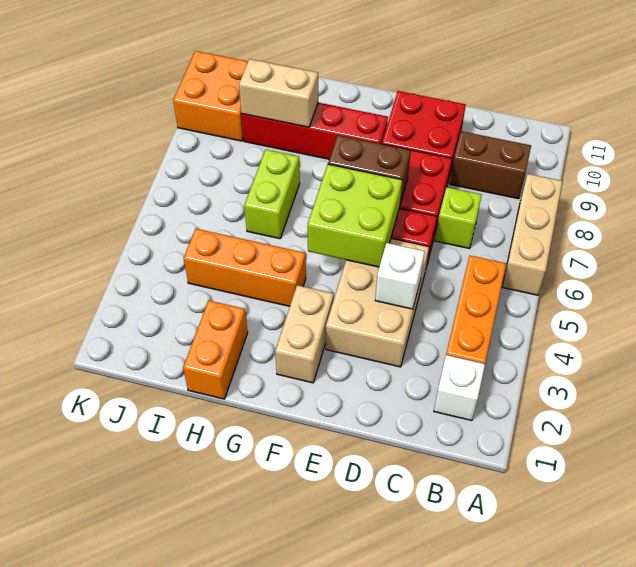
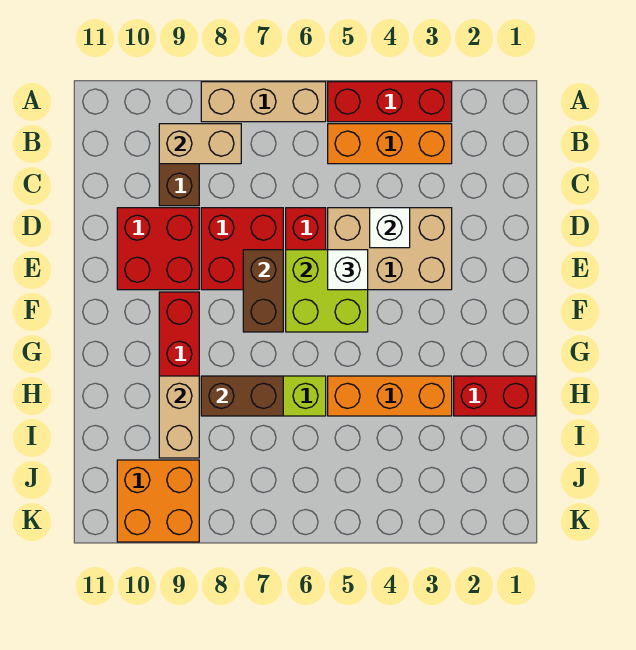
none -> red brick A3:A5 level 1
white brick B2 level 1 -> white brick E5 level 3
lime brick C7 level 1 -> none
tan brick F2:F3 level 1 -> tan brick B8:B9 level 2
orange brick G4:I4 level 1 -> orange brick H3:H5 level 1
orange brick H1:H2 level 1 -> red brick H1:H2 level 1
none -> brown brick H7:H8 level 2

